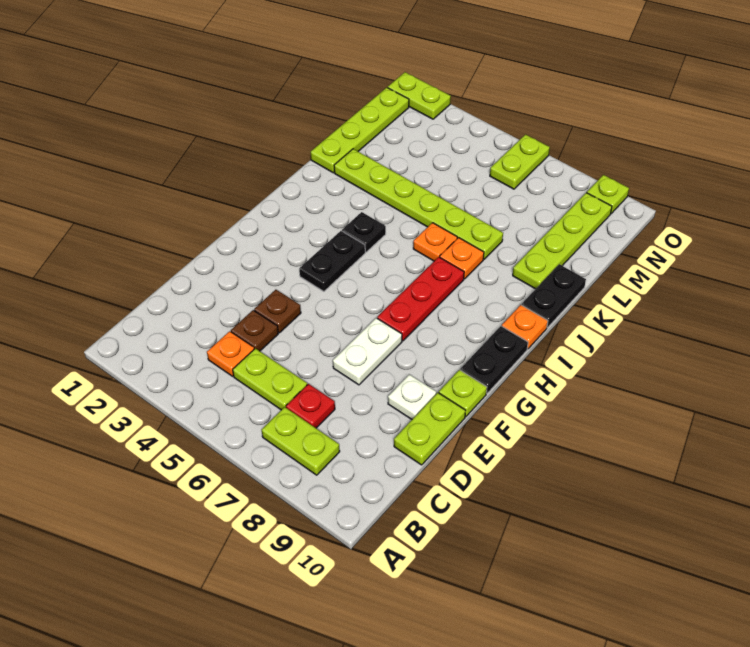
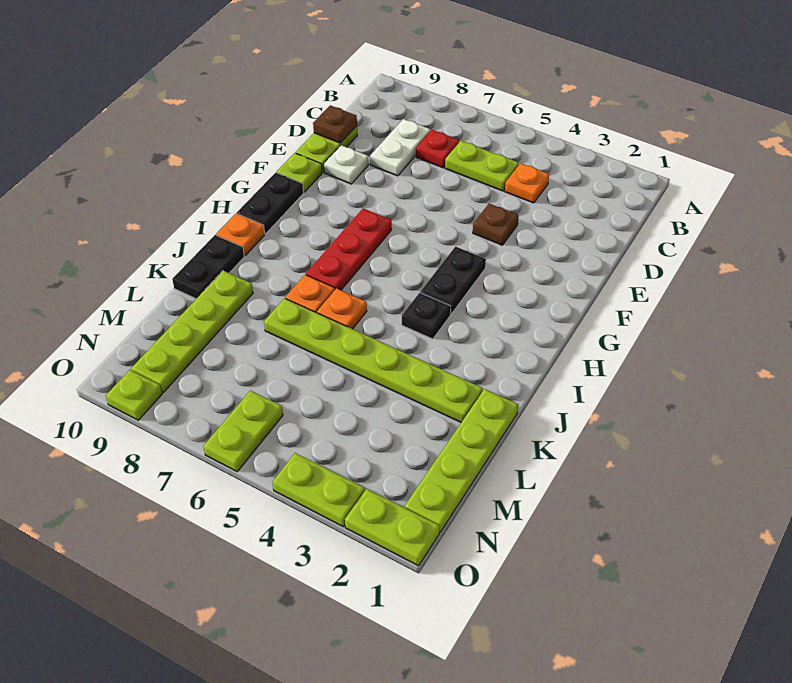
lime plate B7:B8 level 1 -> lime plate O3:O4 level 1
brown plate D4 level 1 -> brown plate D10 level 2
white plate E7:F7 level 1 -> white plate C8:D8 level 1

